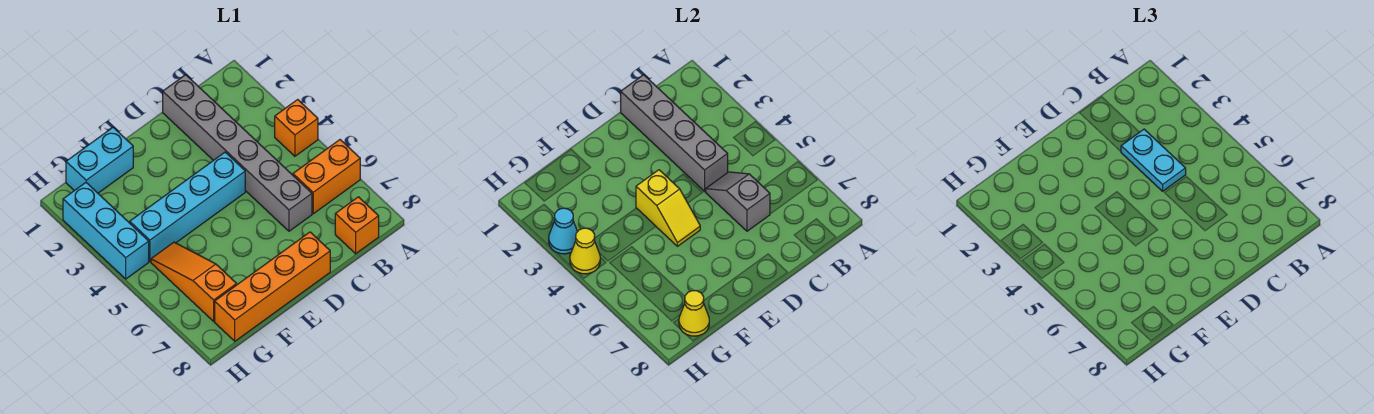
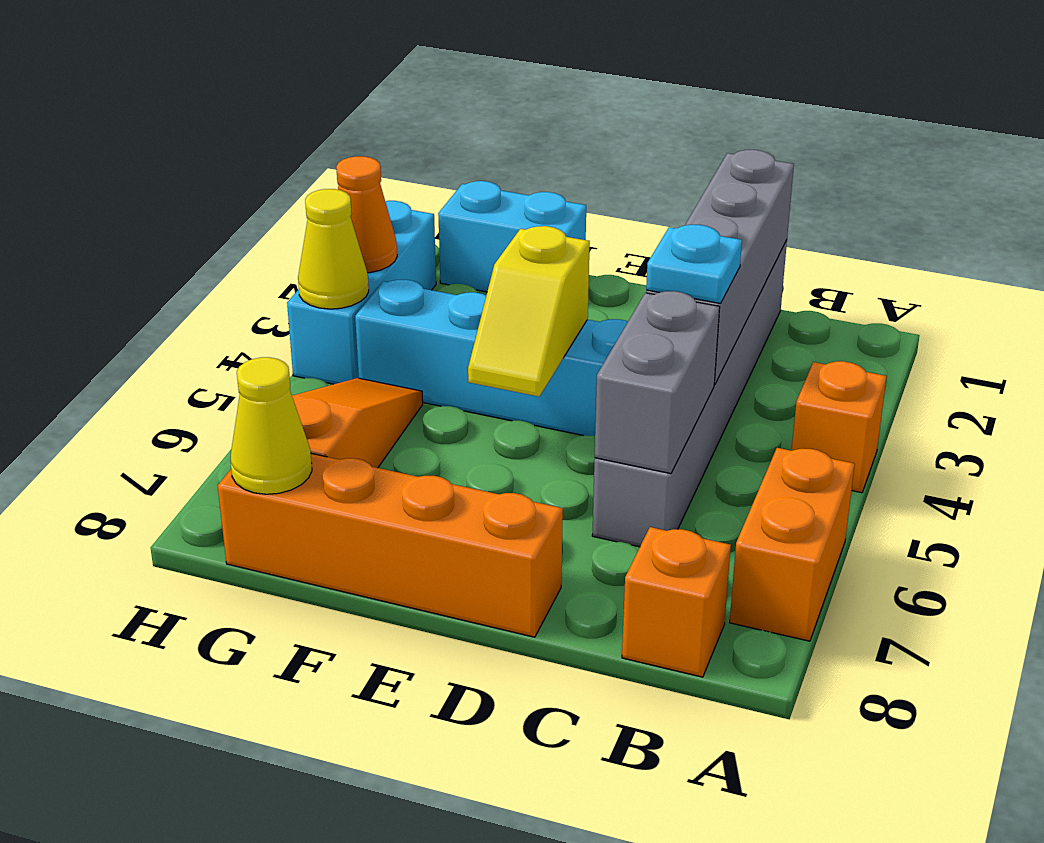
orange brick A6:B6 level 1 -> orange brick A6:A7 level 1
cyan plate C3:C4 level 3 -> cyan plate C4 level 3
grey slope C5:C6 level 2 top 6 -> grey brick C5:C6 level 2
cyan cone H3 level 2 -> orange cone H3 level 2

